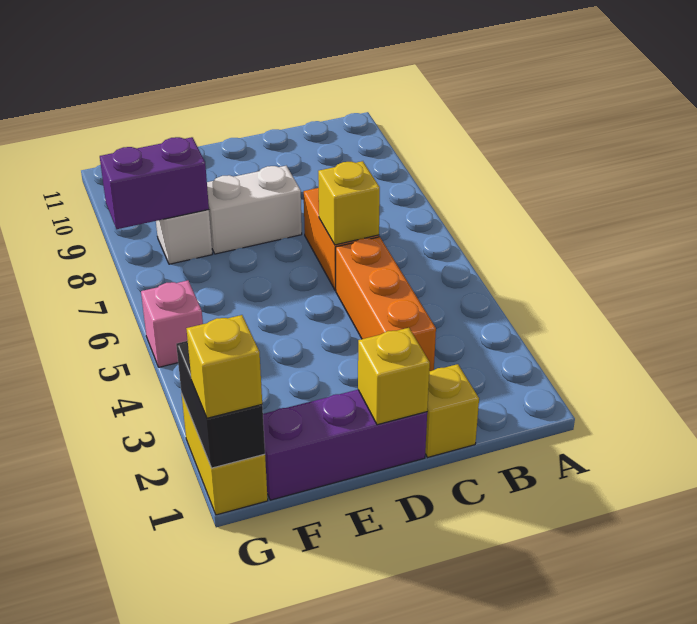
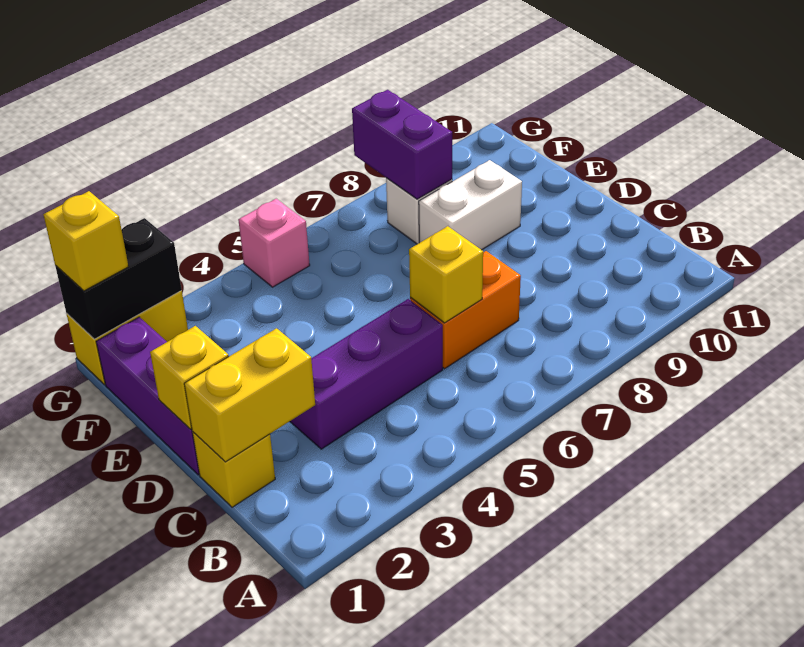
none -> yellow brick C1:C2 level 2
orange brick C3:C5 level 1 -> purple brick C3:C5 level 1
white brick D8:E8 level 1 -> white brick E8:E9 level 1

